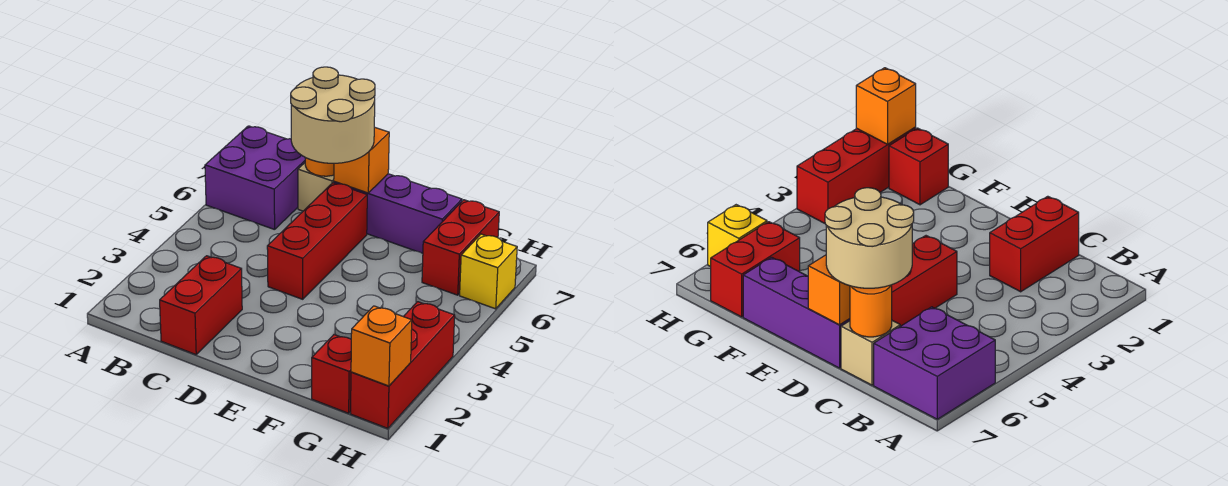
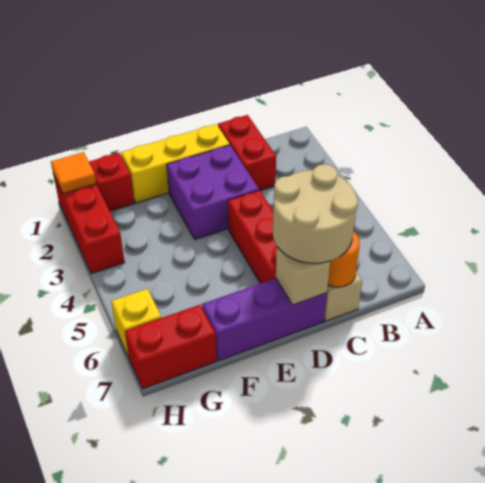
purple brick A6:B7 level 1 -> purple brick D2:E3 level 1
none -> yellow brick D1:F1 level 1
orange brick D7 level 2 -> tan brick D7 level 2
red brick G6:G7 level 1 -> red brick G7:H7 level 1
orange brick H1 level 2 -> orange tile H1 level 2

